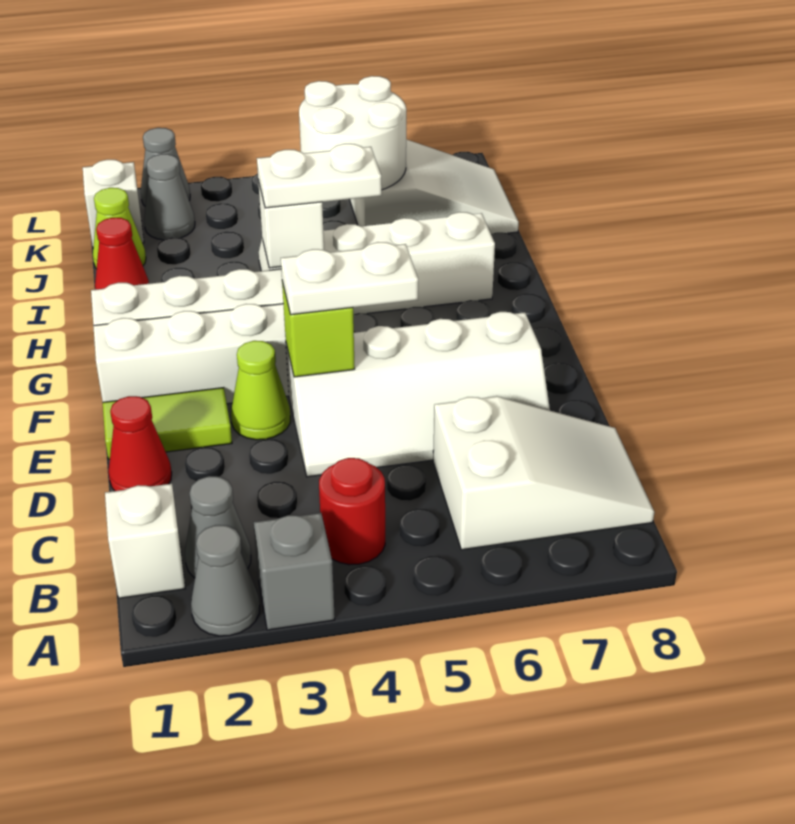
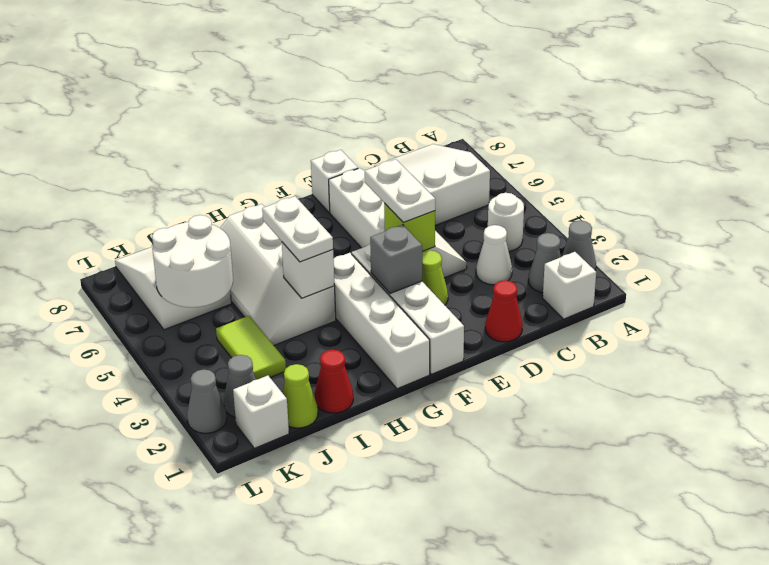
grey brick A3 level 1 -> grey brick F3 level 2
red round brick B4 level 1 -> white round brick B4 level 1
none -> white cone C3 level 1
lime tile E1:E2 level 1 -> lime tile J3:J4 level 1
none -> white brick E8 level 1

